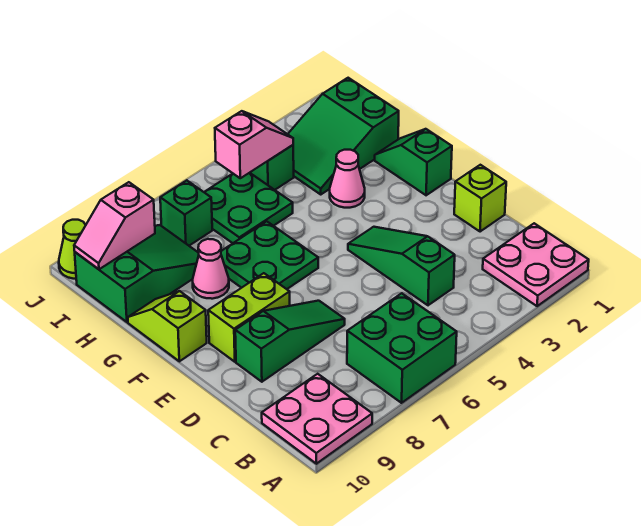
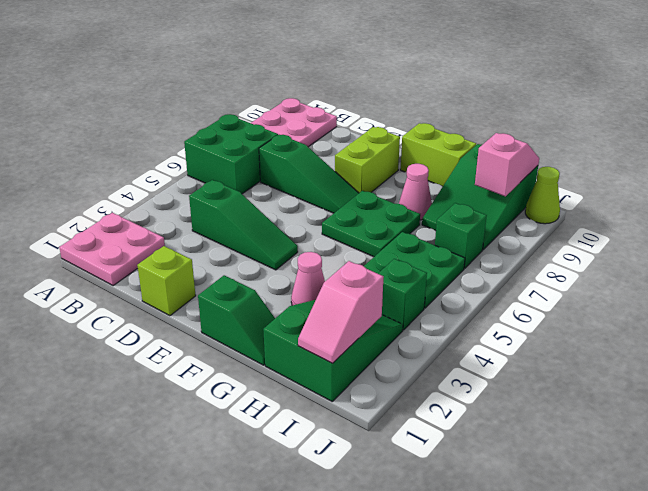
green slope D7:D9 level 1 top 9 -> green slope C7:E7 level 1 top C
lime slope F10:G10 level 1 top F -> lime brick F10:G10 level 1
pink slope I4:I5 level 2 top 5 -> pink slope I1:I2 level 2 top 2

